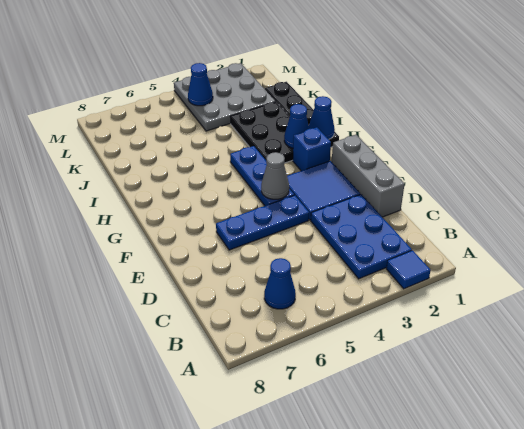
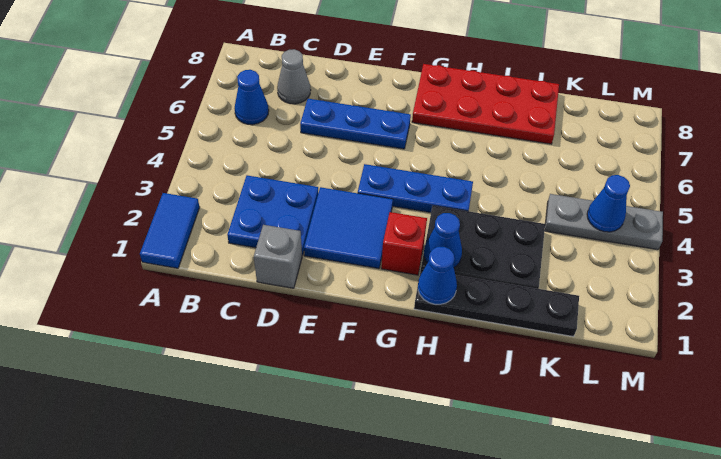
blue tile A2 level 1 -> blue tile A1:A2 level 1
blue plate B2:D3 level 1 -> blue plate C2:D3 level 1
grey brick D1:F1 level 1 -> grey brick D1 level 1
blue plate E4:E6 level 1 -> blue plate D6:F6 level 1
grey cone F4 level 2 -> grey cone C7 level 1
blue brick G2 level 1 -> red brick G2 level 1
none -> red plate G7:J8 level 1
grey plate K2:M4 level 1 -> grey plate K4:M4 level 1

